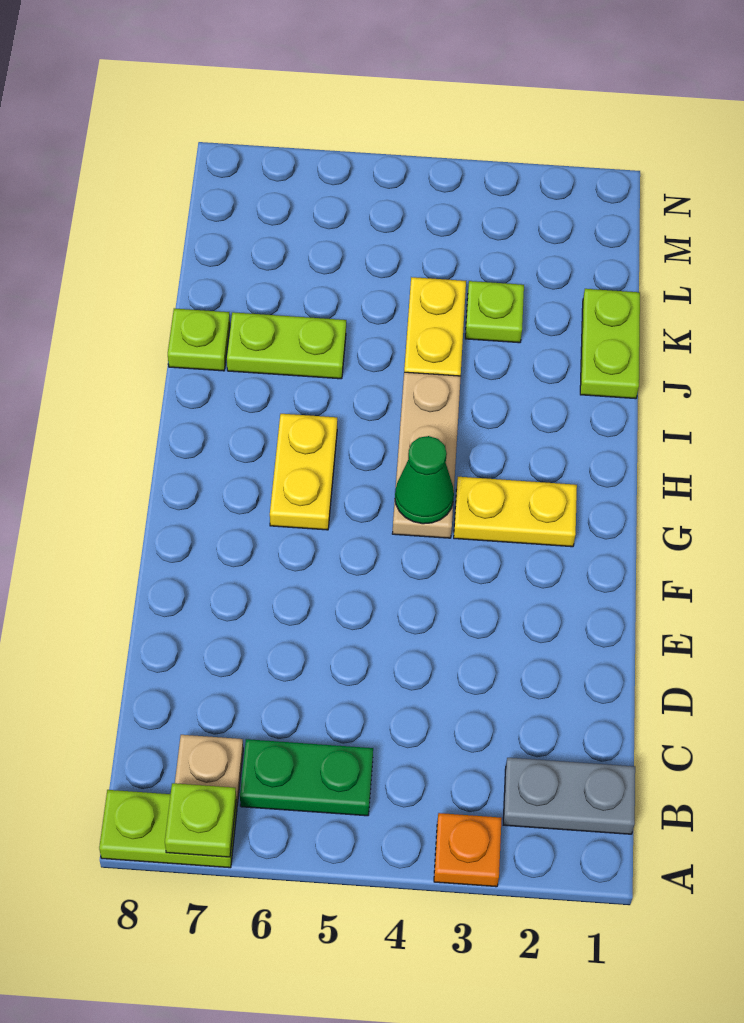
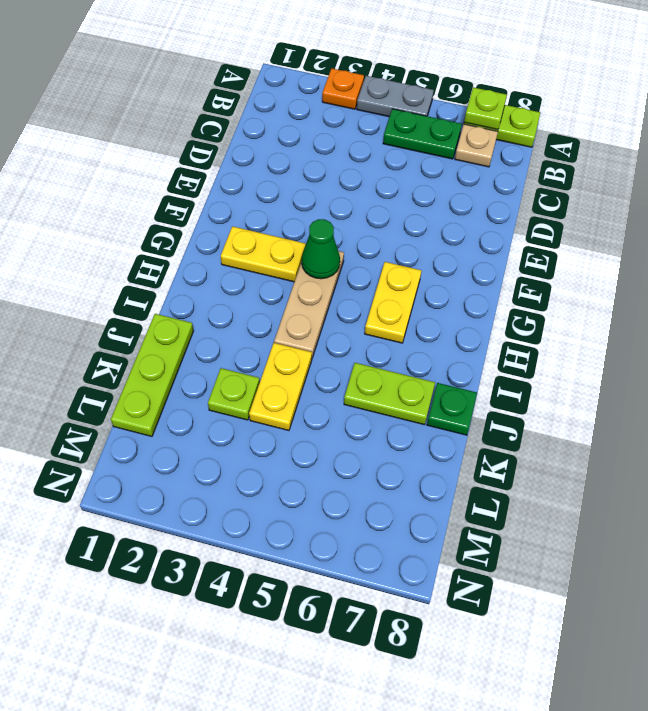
grey plate B1:B2 level 1 -> grey plate A4:A5 level 1
lime plate J1:K1 level 1 -> lime plate J1:L1 level 1
lime plate J8 level 1 -> green plate J8 level 1

